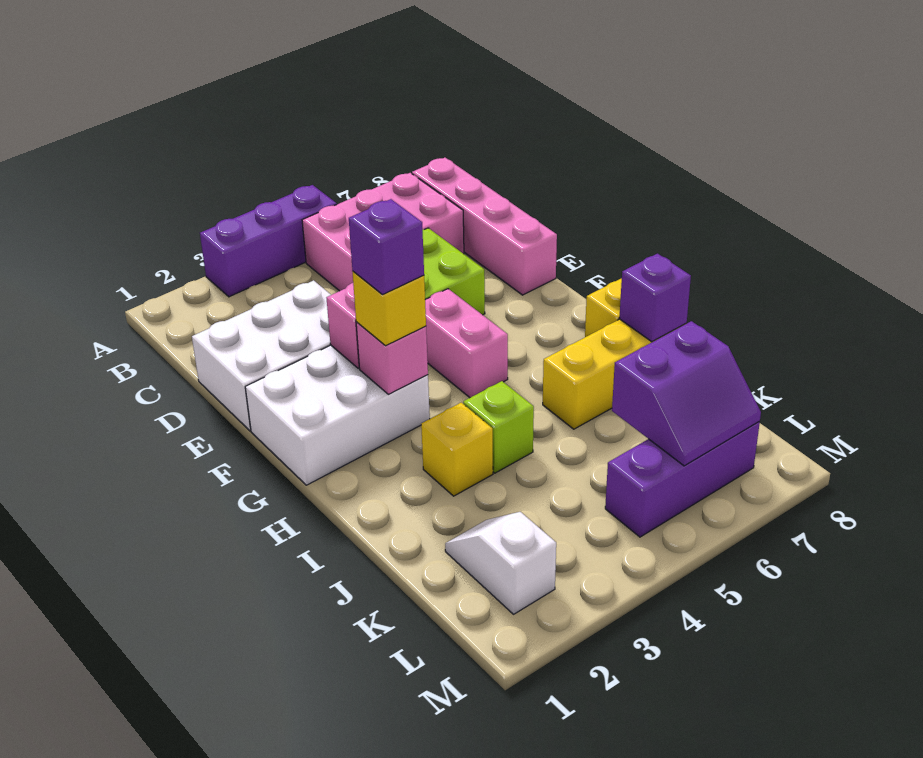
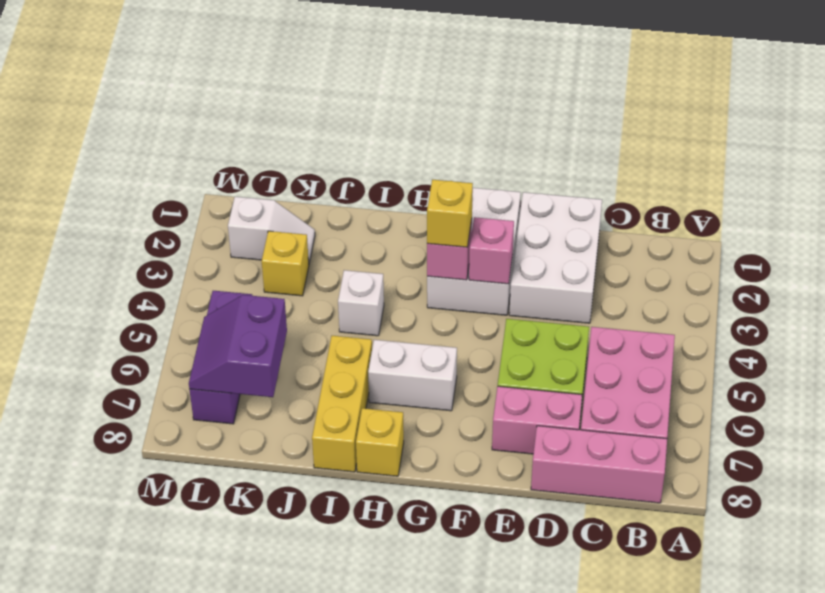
purple brick A3:A5 level 1 -> none
pink brick B8:E8 level 1 -> pink brick B8:D8 level 1
pink brick F5:G5 level 1 -> pink brick D7:E7 level 1
purple brick G3 level 4 -> none
none -> white brick G6:H6 level 1
yellow brick I3 level 1 -> yellow brick K3 level 1
lime brick I4 level 1 -> white brick I4 level 1
purple brick I8 level 2 -> none

